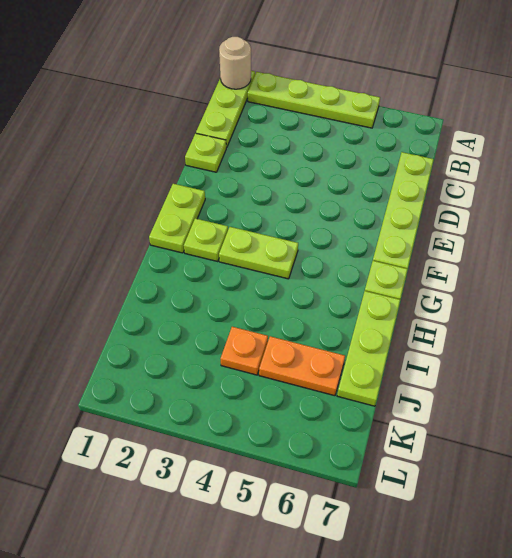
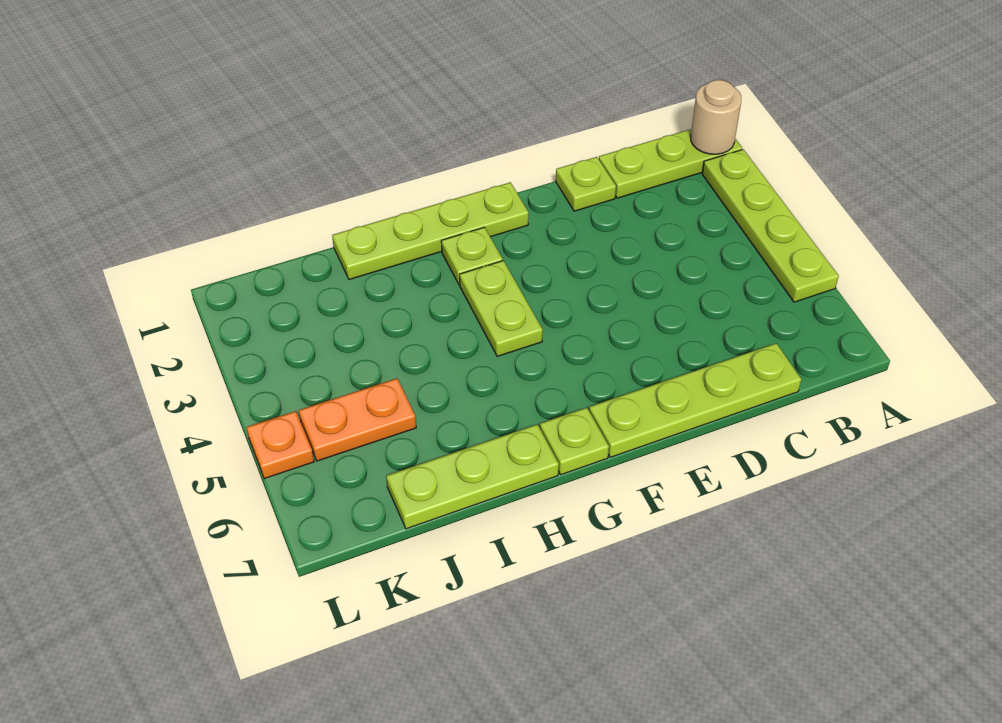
lime plate F1:G1 level 1 -> lime plate F1:I1 level 1
orange plate J4 level 1 -> orange plate L5 level 1
orange plate J5:J6 level 1 -> orange plate J5:K5 level 1

